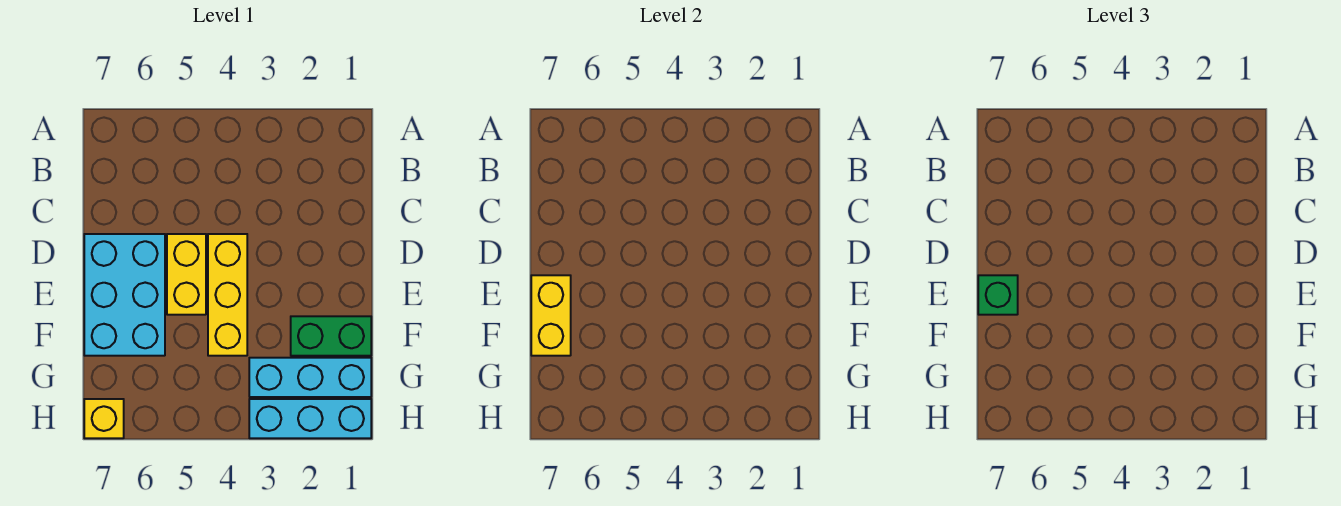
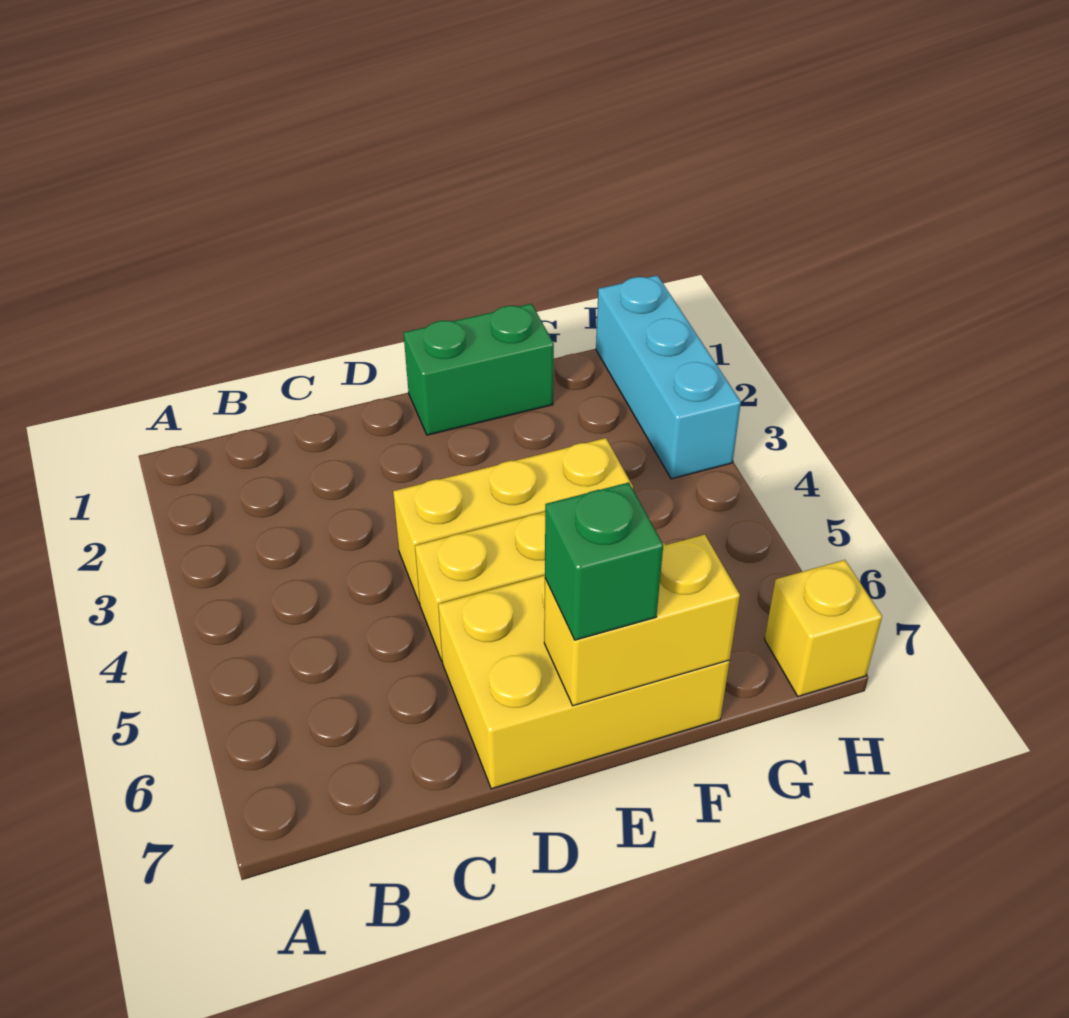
cyan brick D6:F7 level 1 -> yellow brick D6:F7 level 1
green brick F1:F2 level 1 -> green brick E1:F1 level 1
cyan brick G1:G3 level 1 -> none

